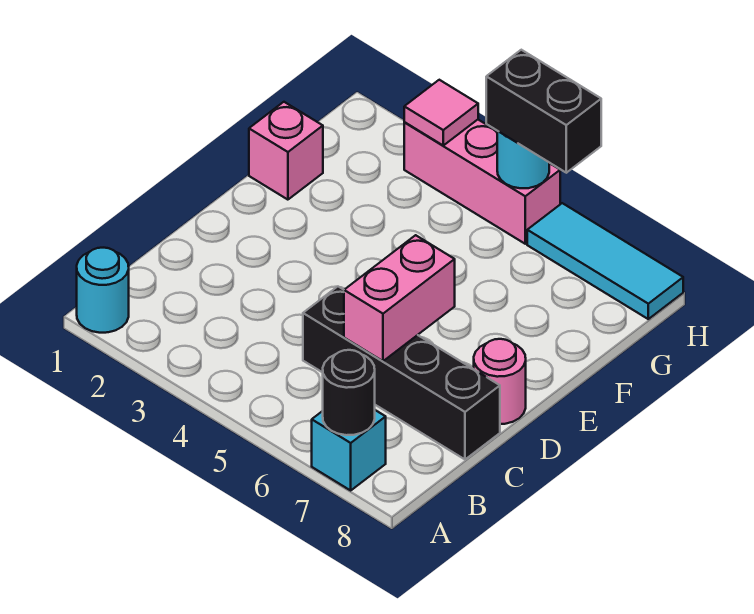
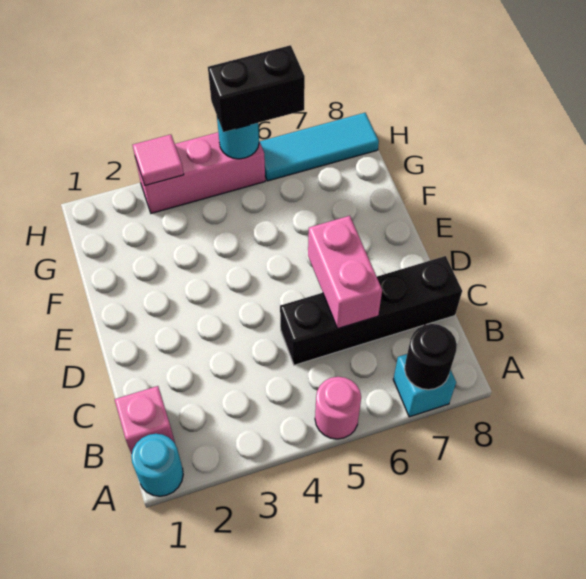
pink round brick D8 level 1 -> pink round brick A5 level 1
pink brick F1 level 1 -> pink brick B1 level 1

